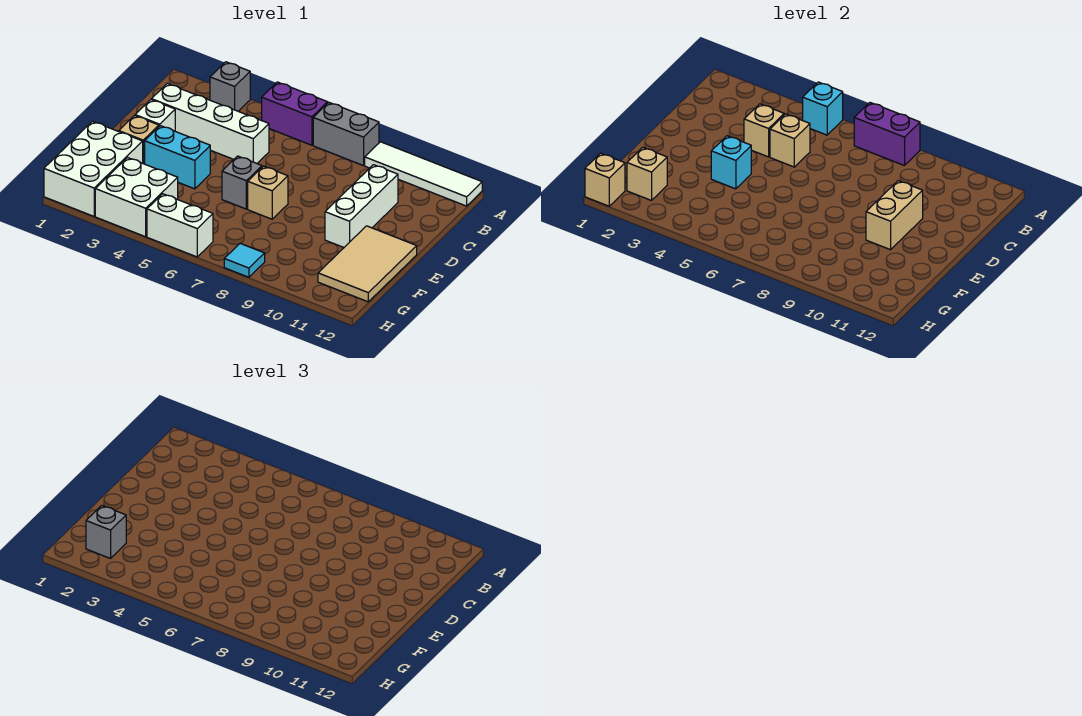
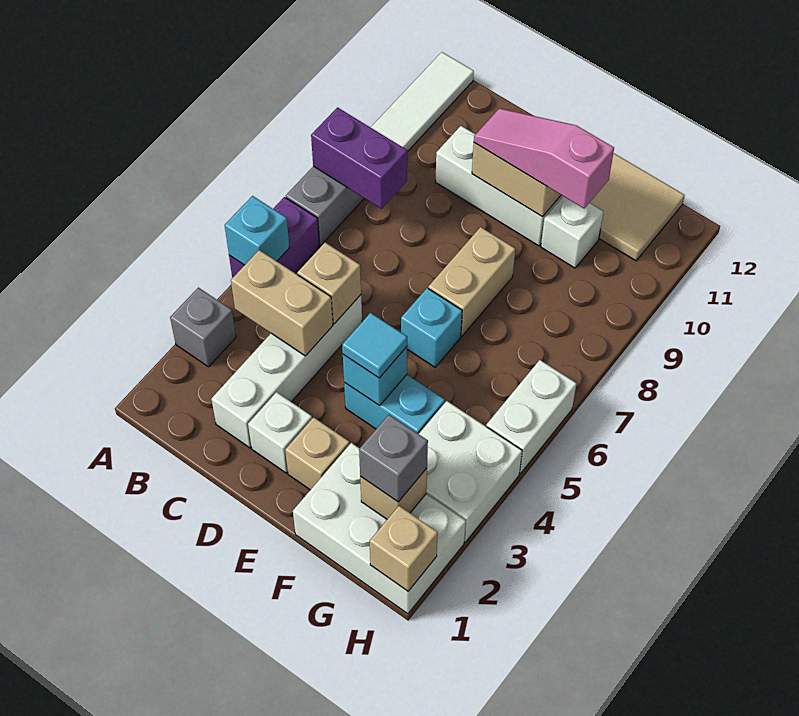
purple brick A7:A8 level 2 -> purple brick A8:B8 level 2
tan brick C4 level 2 -> tan brick B4:C4 level 2
none -> pink slope D10:F10 level 3 top F
cyan brick E3:E4 level 1 -> cyan brick E4:F4 level 1
grey brick E6 level 1 -> cyan brick E6 level 1
tan brick E7 level 1 -> tan brick E7:E8 level 1
none -> white brick F10 level 1
cyan tile H8 level 1 -> cyan tile E4 level 3

